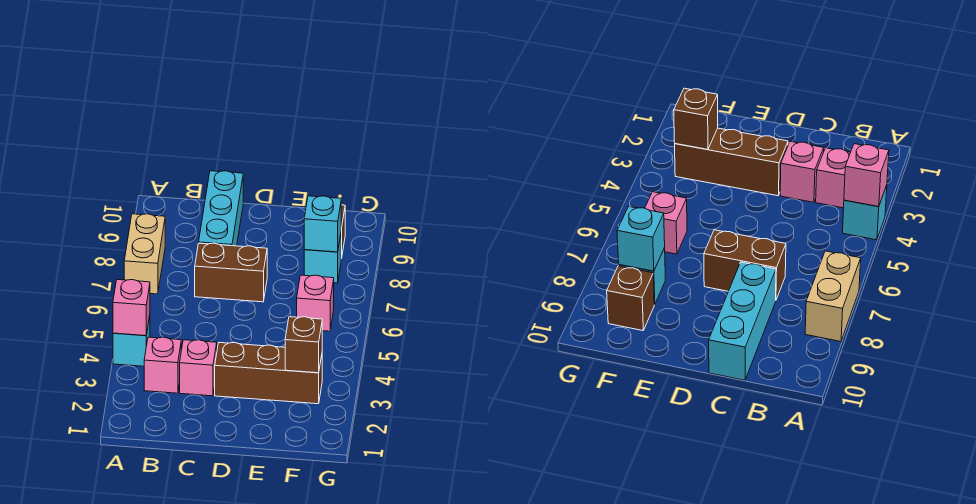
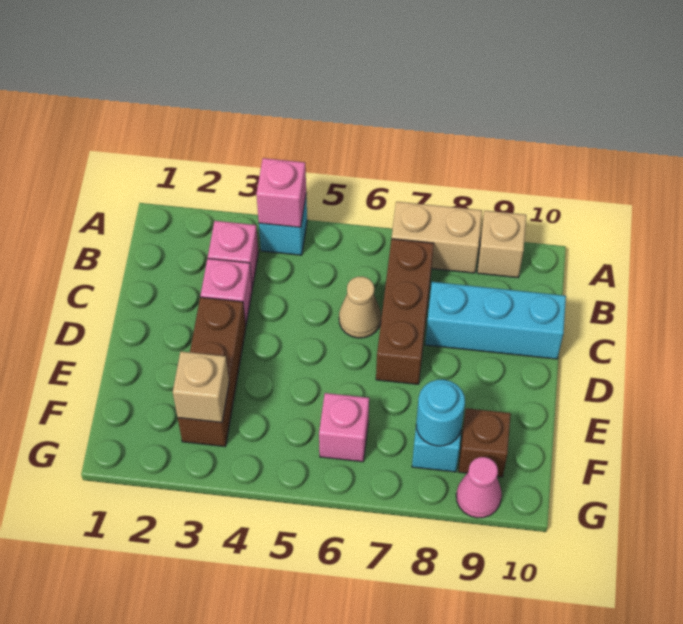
none -> tan brick A9 level 1
none -> tan cone C6 level 1
brown brick C7:D7 level 1 -> brown brick B7:D7 level 1
brown brick F3 level 2 -> tan brick F3 level 2
cyan brick F8 level 2 -> cyan round brick F8 level 2
none -> pink cone G9 level 1

